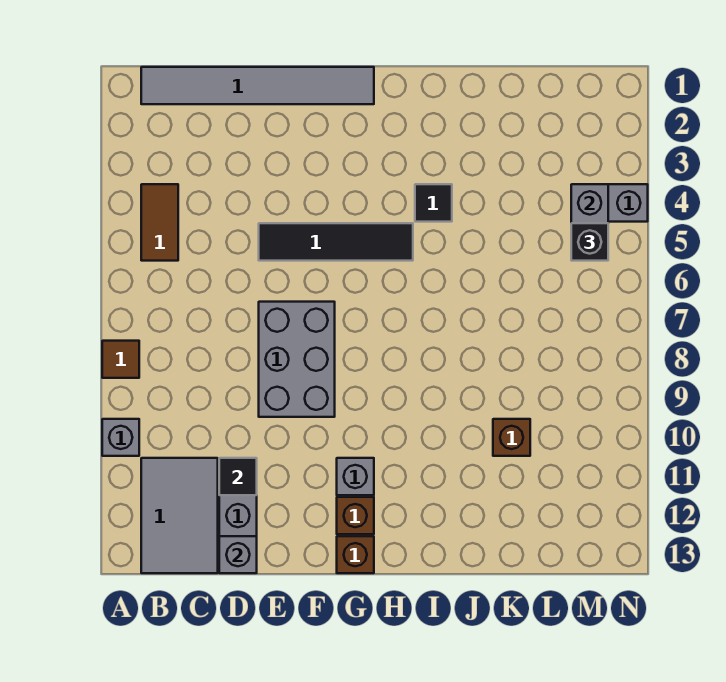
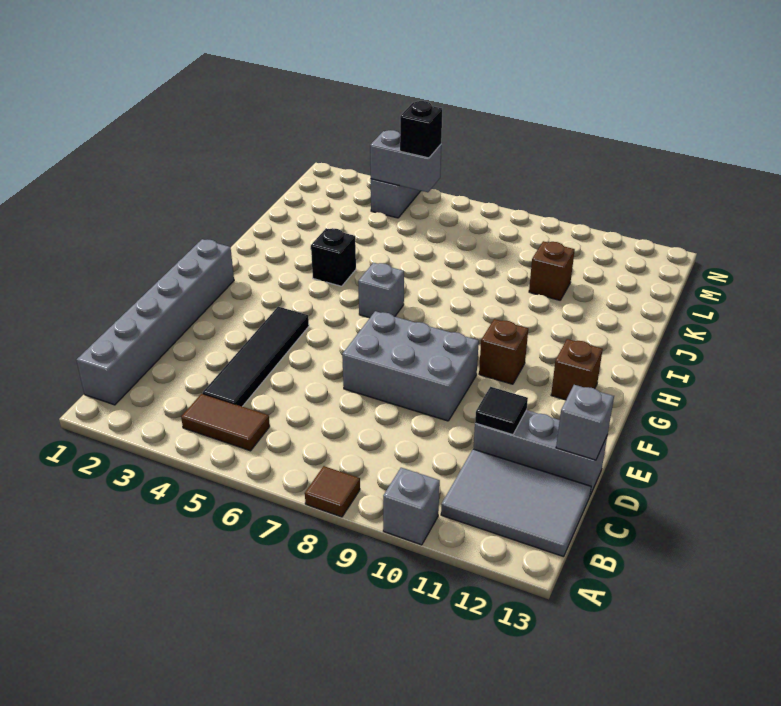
grey tile B1:G1 level 1 -> grey brick B1:G1 level 1
black tile E5:H5 level 1 -> black tile C4:F4 level 1
grey brick G11 level 1 -> grey brick H6 level 1
brown brick G13 level 1 -> brown brick G10 level 1
black tile I4 level 1 -> black brick I4 level 1

